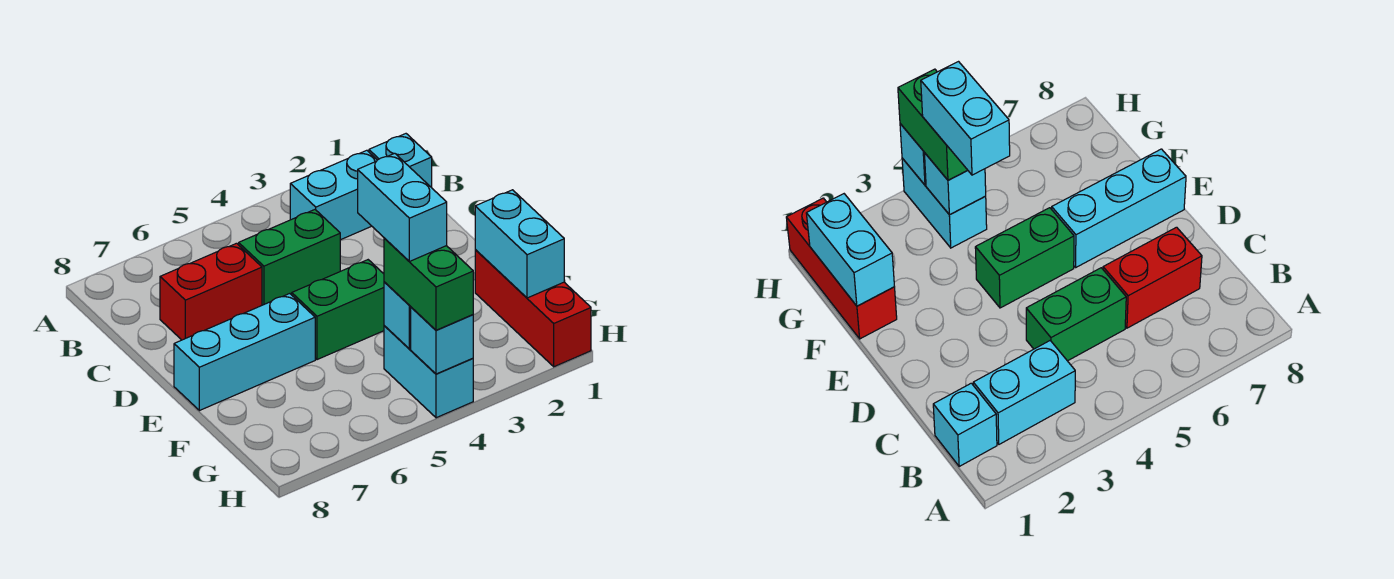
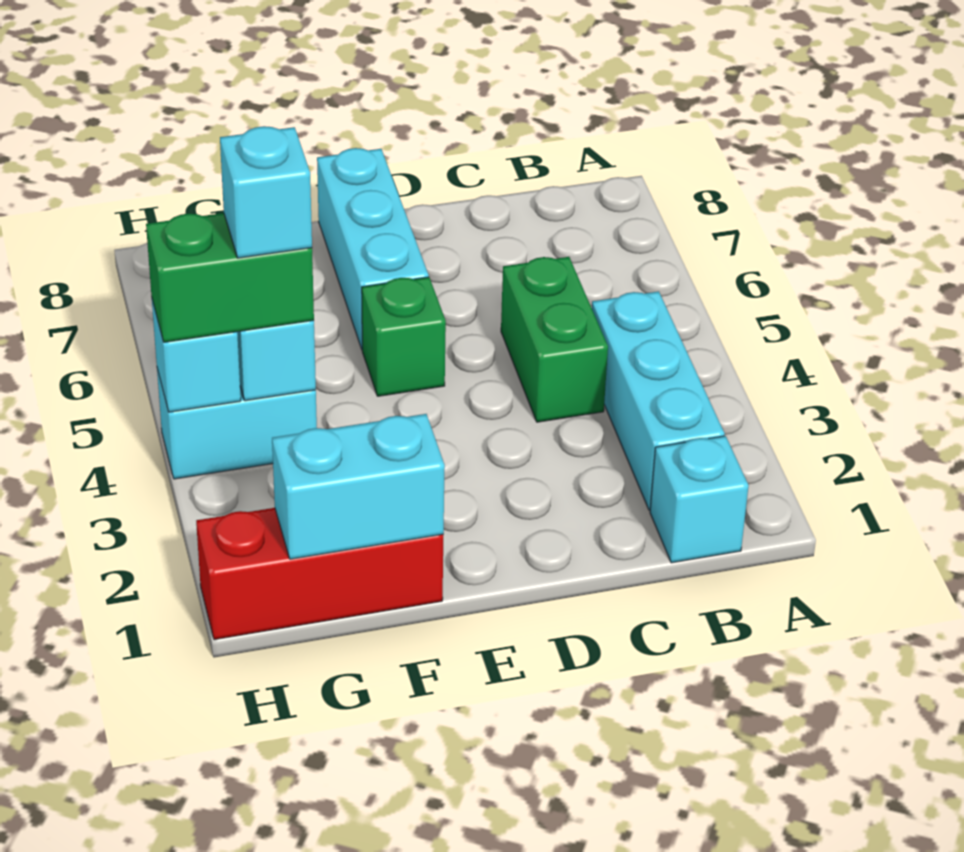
cyan brick B2:B3 level 1 -> cyan brick B2:B4 level 1
red brick C6:C7 level 1 -> none
green brick E4:E5 level 1 -> green brick E5 level 1
cyan brick F4:G4 level 4 -> cyan brick G4 level 4

